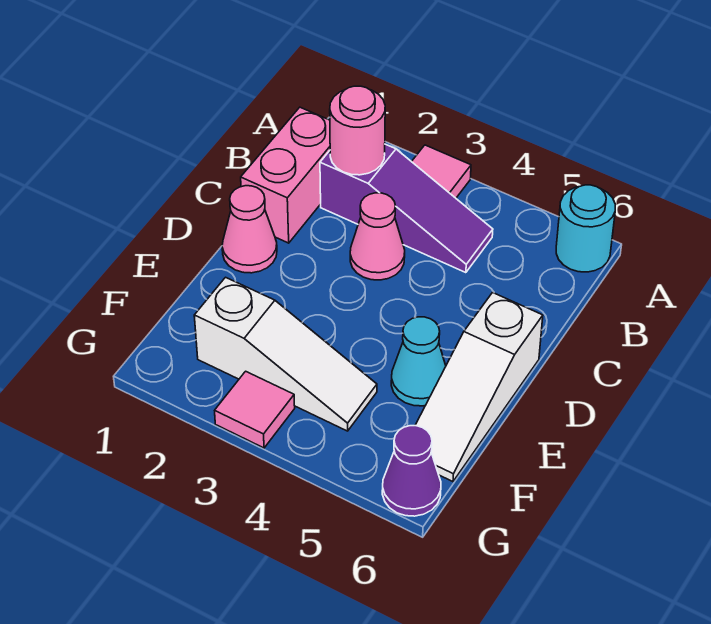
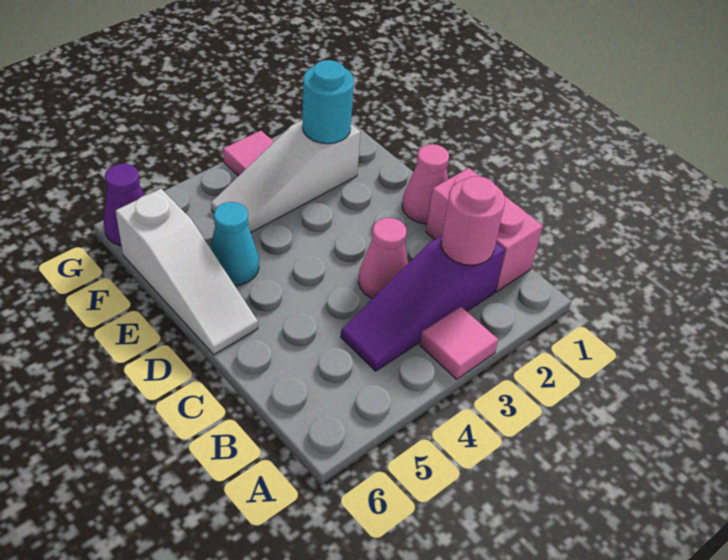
cyan round brick A6 level 1 -> cyan round brick F2 level 2
white slope D6:F6 level 1 top D -> white slope D6:F6 level 1 top F

